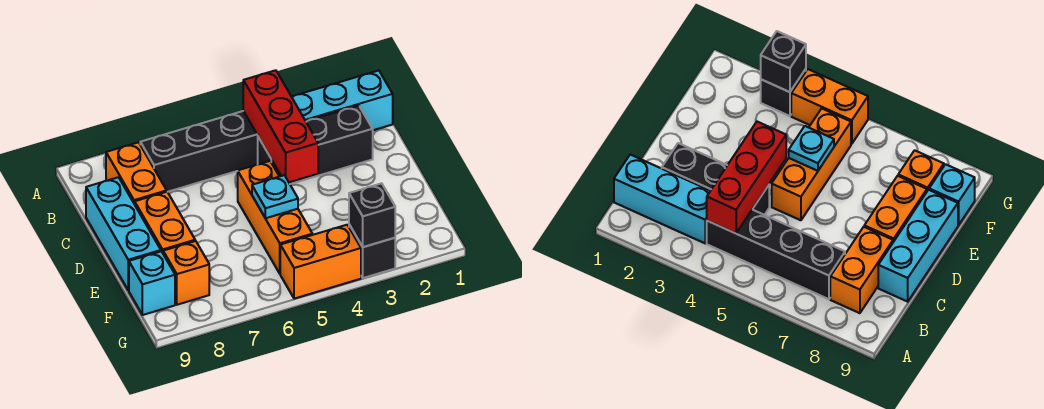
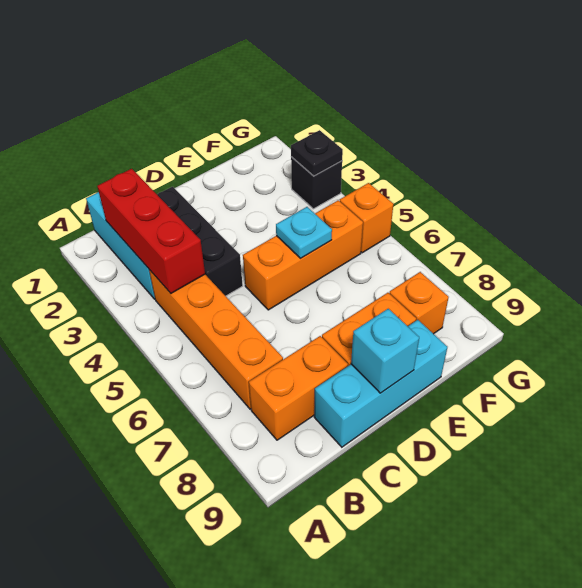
black brick B4:B7 level 1 -> orange brick B4:B7 level 1
red brick B4:D4 level 2 -> red brick B2:B4 level 2
cyan brick F9 level 1 -> cyan brick D9 level 2
black brick G3 level 2 -> black plate G3 level 2
orange brick G4:G5 level 1 -> orange brick G5 level 1

